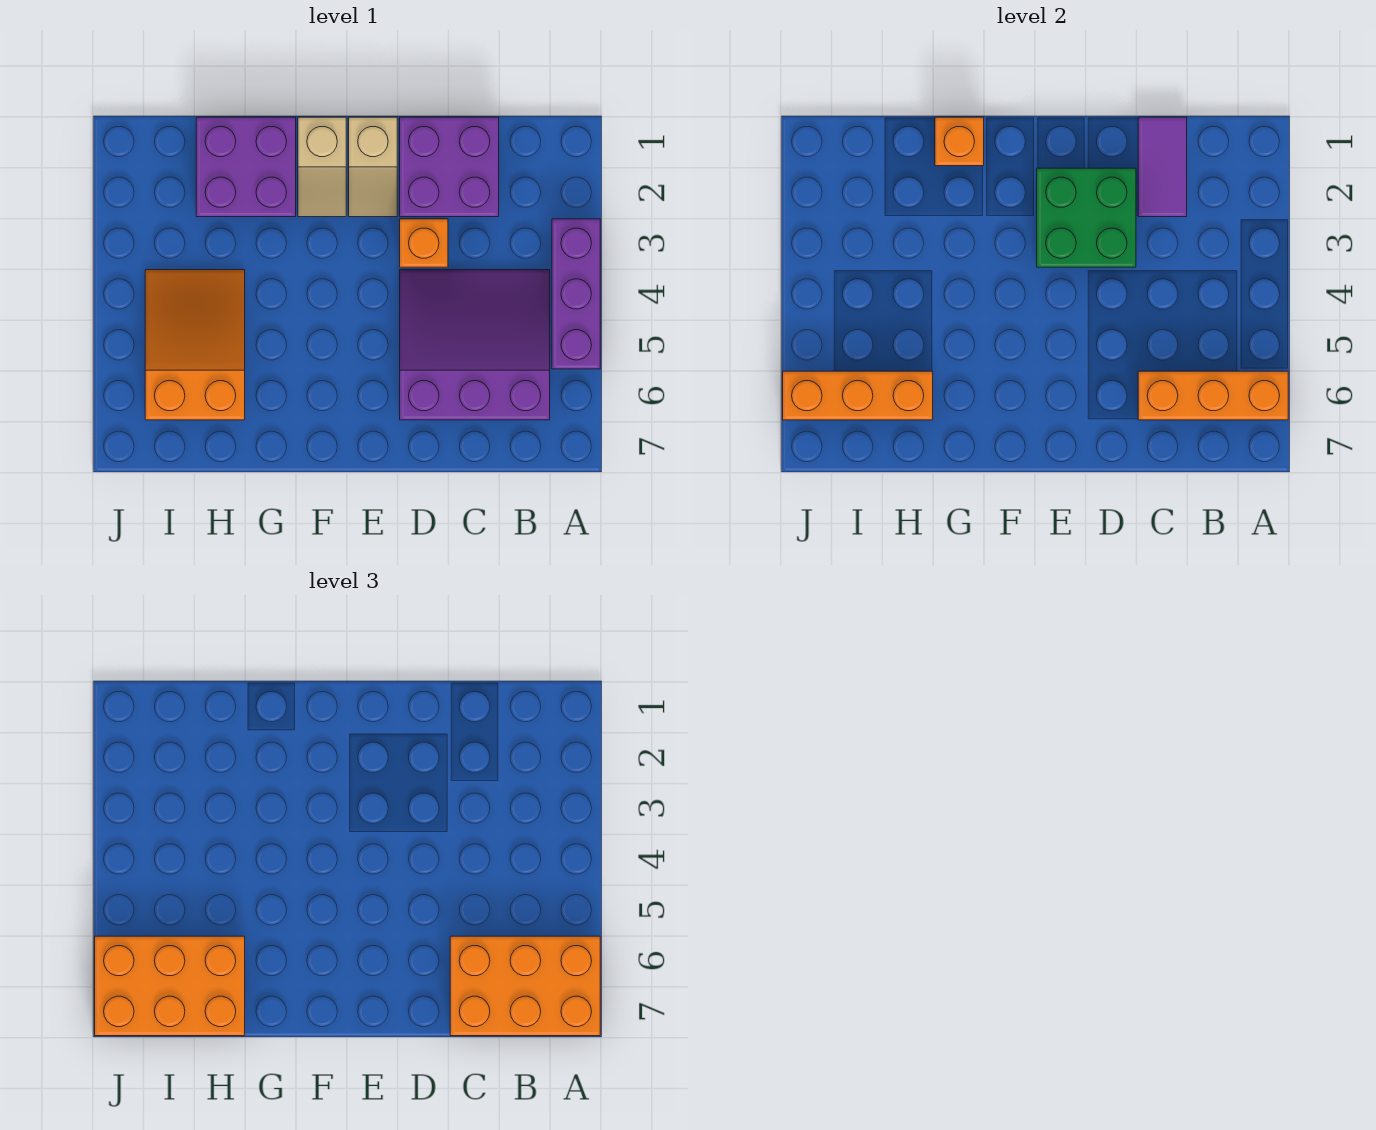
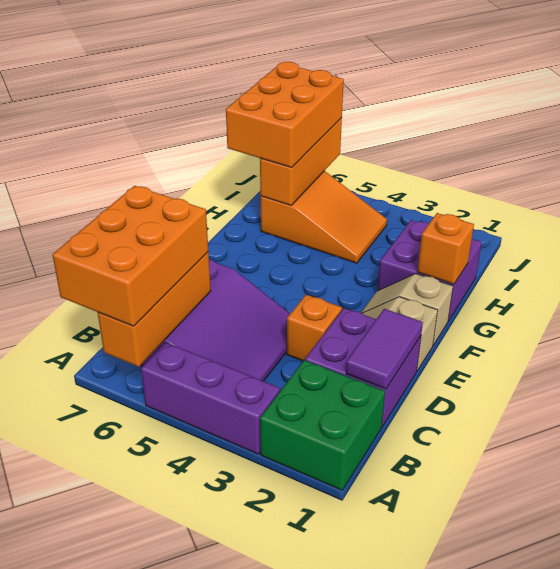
purple tile C1:C2 level 2 -> purple tile C1:D1 level 2
green brick D2:E3 level 2 -> green brick A1:B2 level 1

